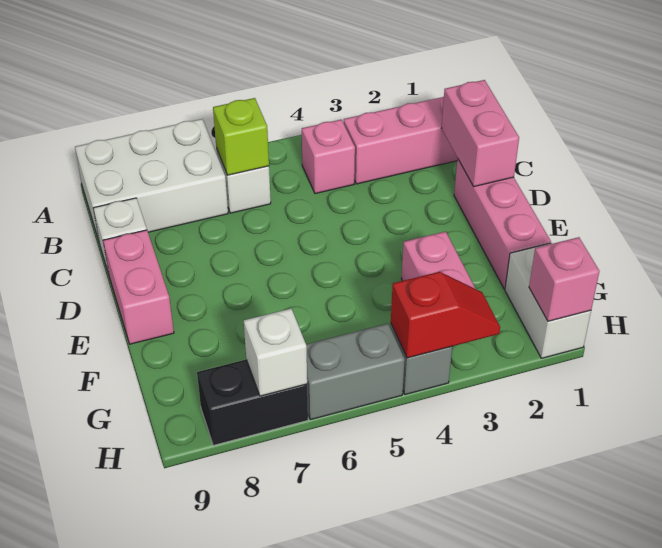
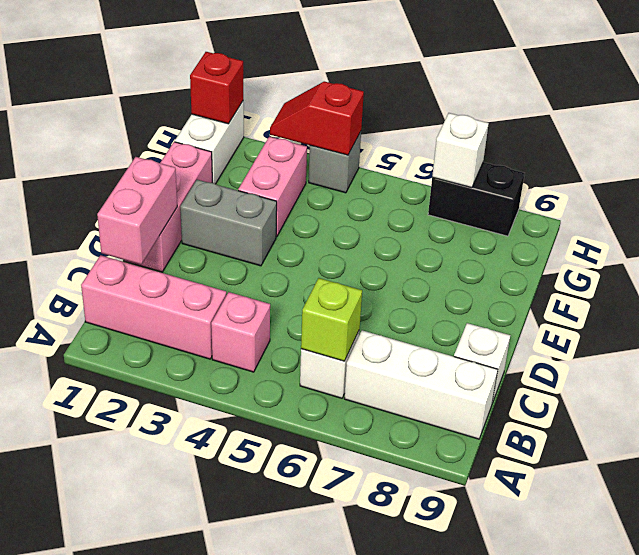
white brick A7:B9 level 1 -> white brick B7:B9 level 1
pink brick D9:E9 level 1 -> none
pink brick H1 level 2 -> red brick H1 level 2
grey brick H5:H6 level 1 -> grey brick E2:E3 level 1

